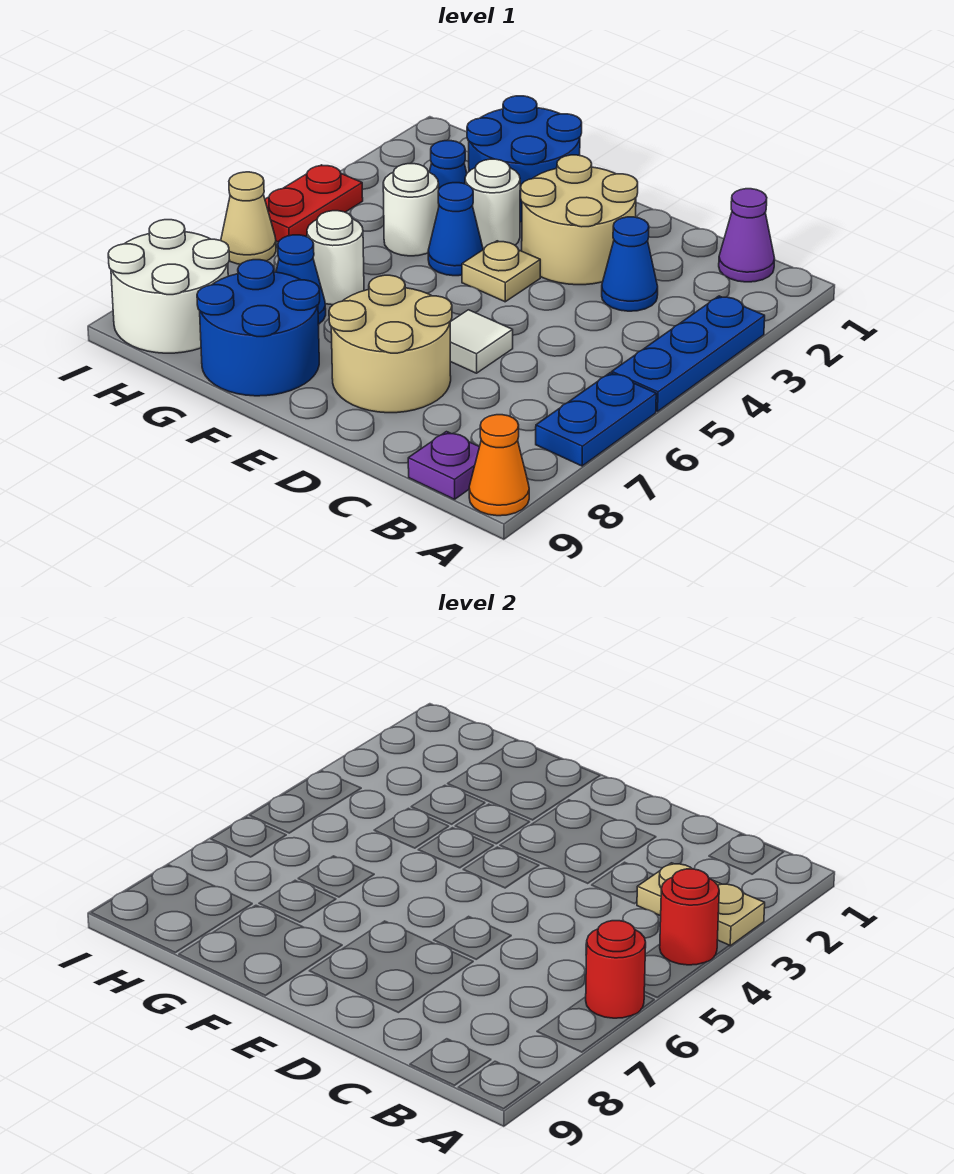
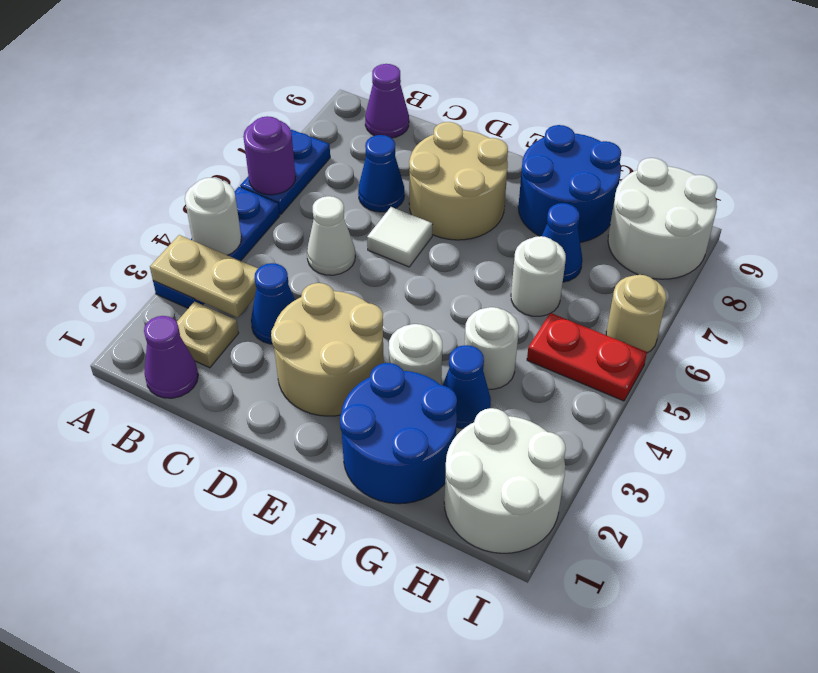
red round brick A4 level 2 -> white round brick A4 level 2
red round brick A6 level 2 -> purple round brick A6 level 2
orange cone A9 level 1 -> none
purple plate B9 level 1 -> purple cone B9 level 1
none -> white cone C5 level 1
tan plate E4 level 1 -> tan plate B2 level 1
blue cone F4 level 1 -> blue cone C7 level 1
none -> white round brick H1:I2 level 1
red plate I4:I5 level 1 -> red plate H5:I5 level 1
tan cone I6 level 1 -> tan round brick I6 level 1

